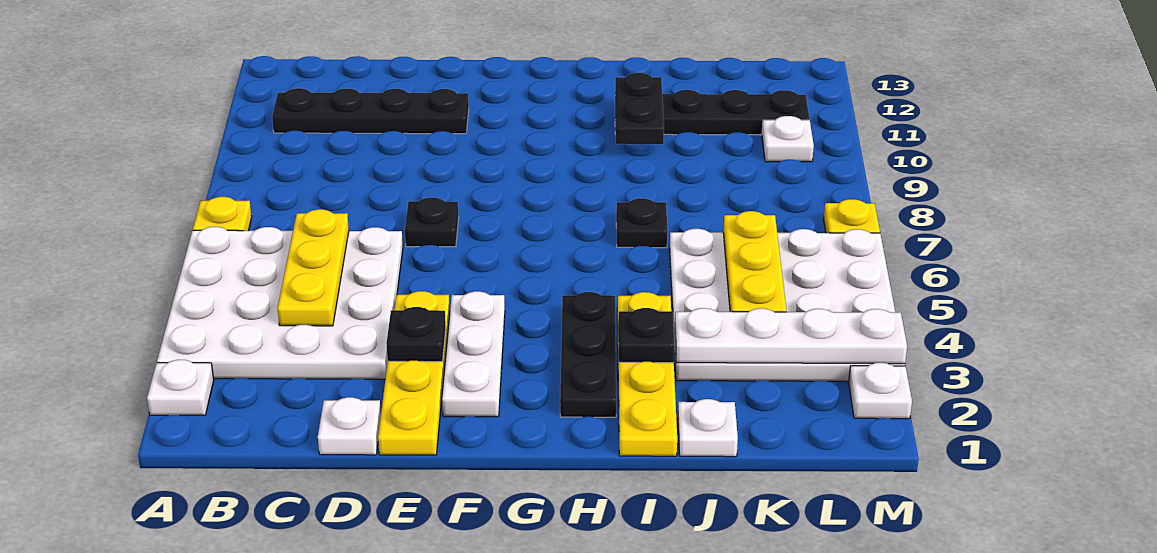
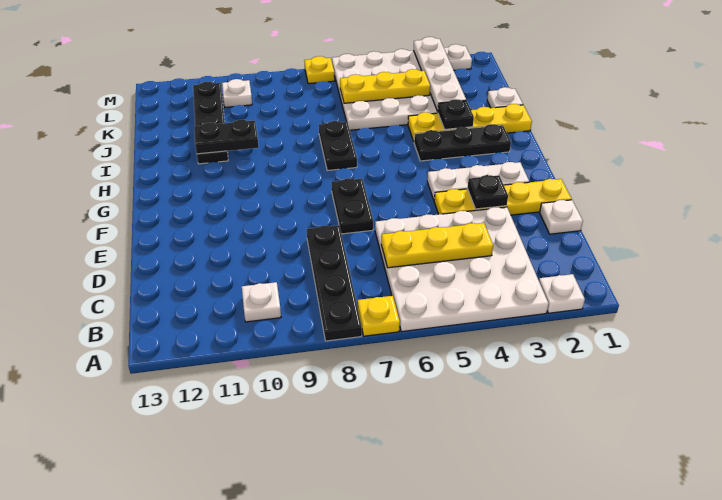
none -> white plate B10 level 1
black plate B11:E11 level 1 -> black plate A8:D8 level 1
black plate E7 level 1 -> black plate E7:F7 level 1
black plate I7 level 1 -> black plate H7:I7 level 1

